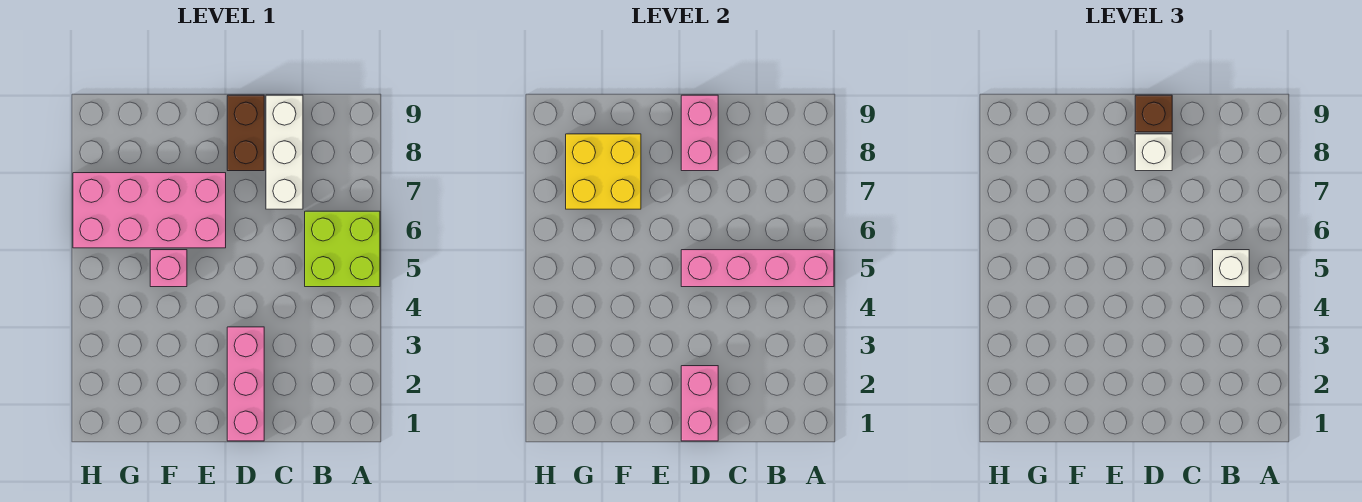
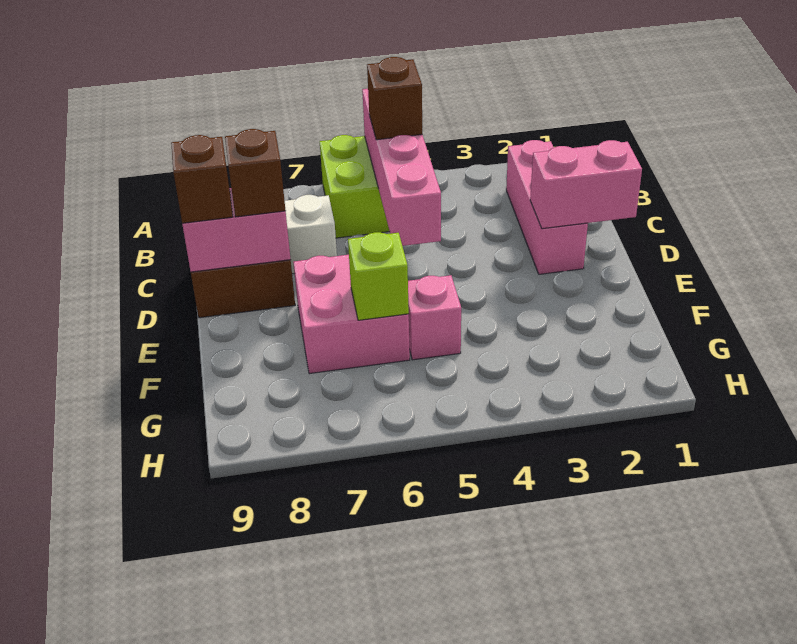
white brick B5 level 3 -> brown brick B5 level 3
pink brick D1:D3 level 1 -> pink brick B2:D2 level 1
white brick D8 level 3 -> brown brick D8 level 3
pink brick E6:H7 level 1 -> pink brick E6:F7 level 1
none -> lime brick F6 level 2
yellow brick F7:G8 level 2 -> none

